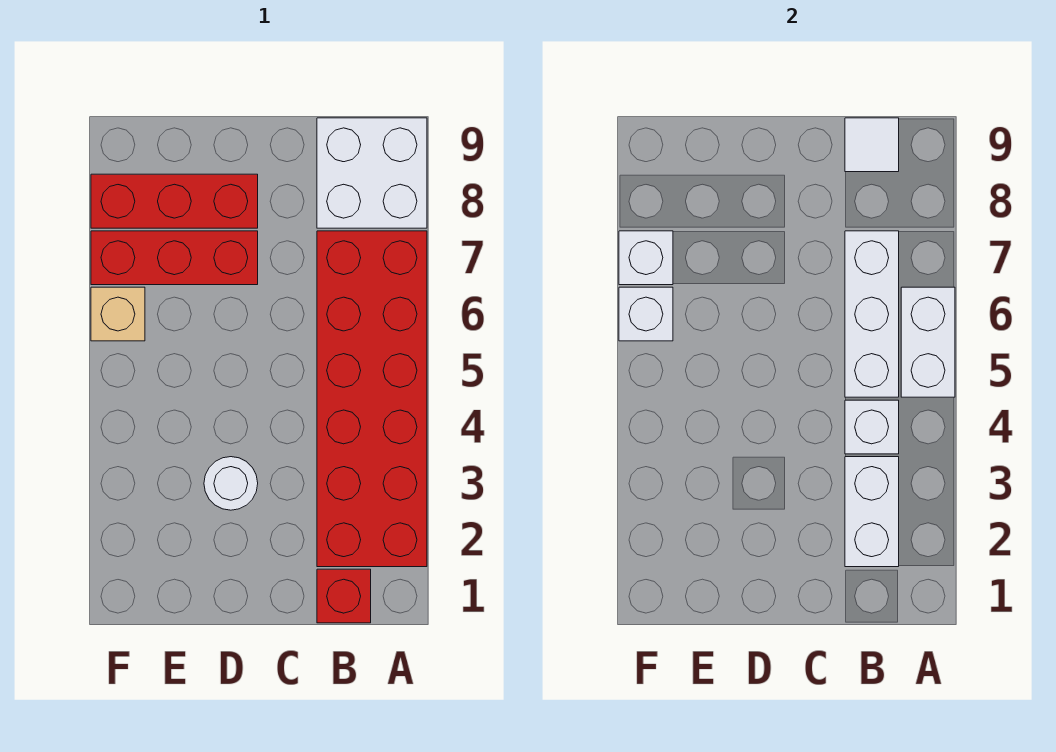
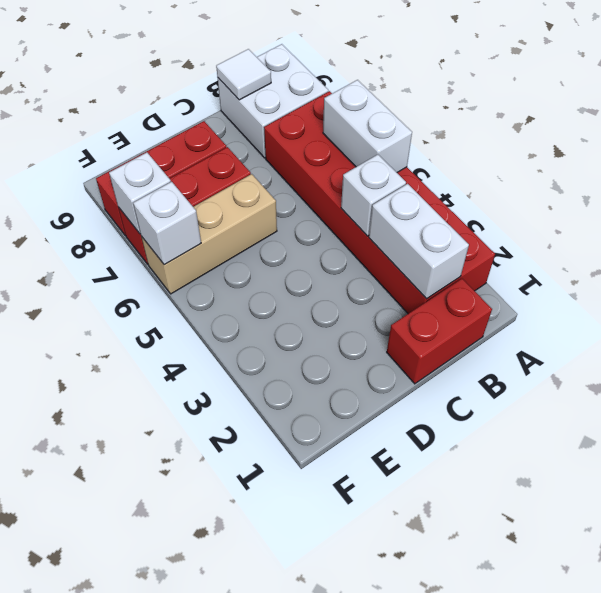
red brick B1 level 1 -> red brick B1:C1 level 1
white brick B5:B7 level 2 -> none
white round brick D3 level 1 -> none
tan brick F6 level 1 -> tan brick D6:F6 level 1

